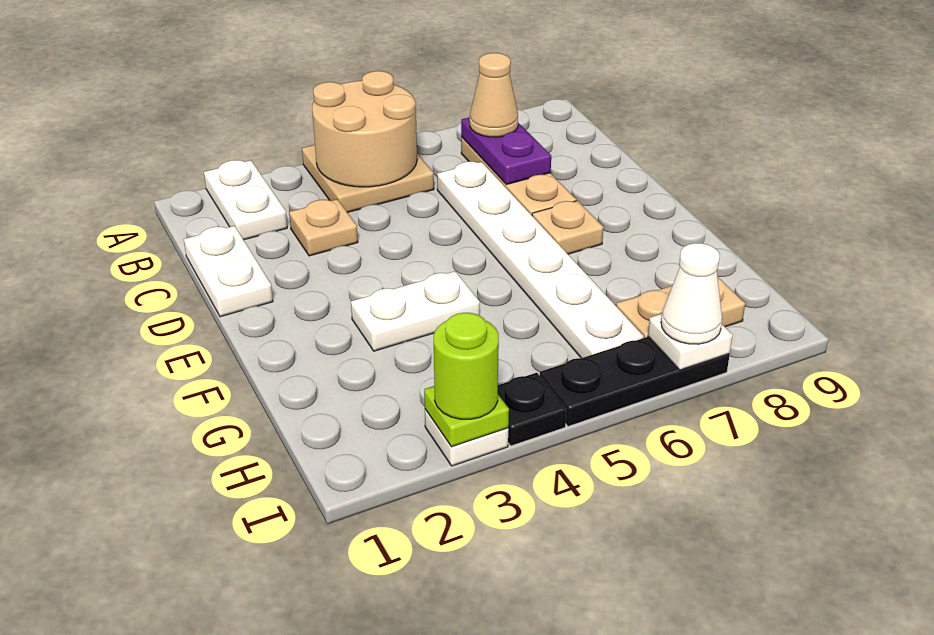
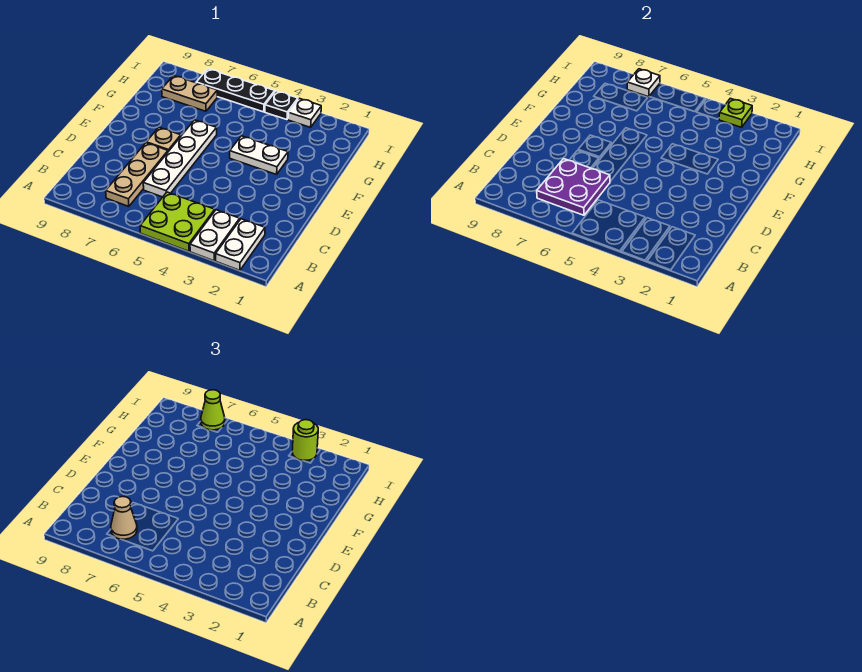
tan plate A4:B5 level 1 -> lime plate A4:B5 level 1
tan round brick A4:B5 level 2 -> none
purple plate B7:C7 level 2 -> purple plate B6:C7 level 2
white plate C1:D1 level 1 -> white plate A3:B3 level 1
tan plate C3 level 1 -> none
white plate C6:H6 level 1 -> white plate C6:F6 level 1
white cone I7 level 3 -> lime cone I7 level 3

